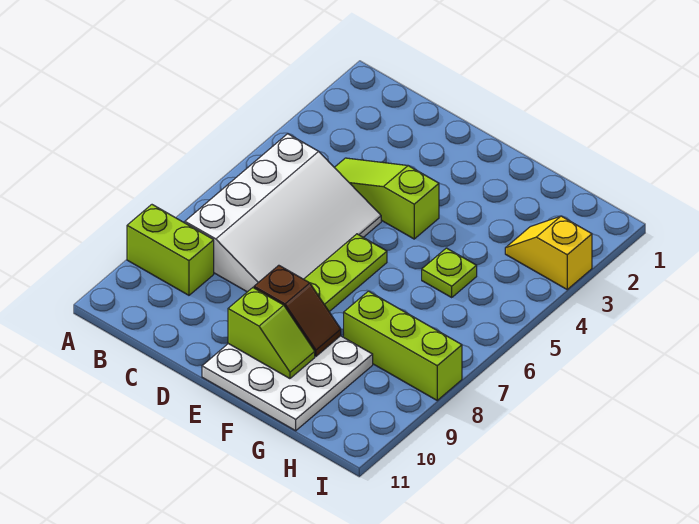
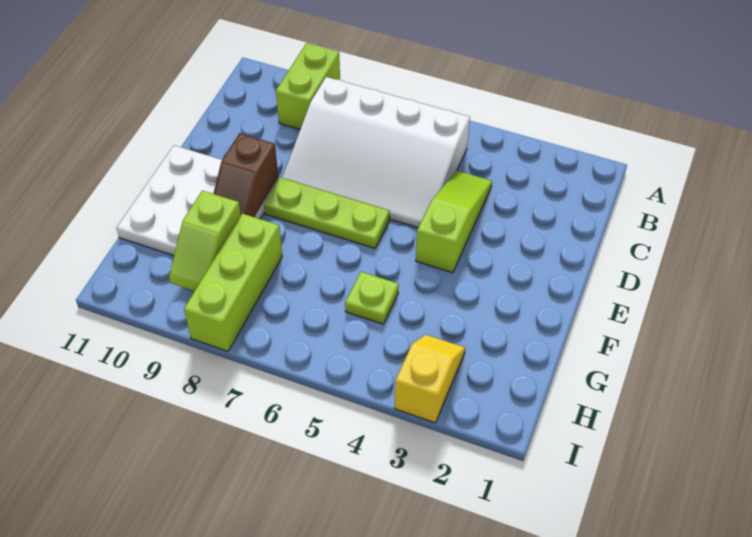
lime slope E10:F10 level 2 top E -> lime slope G9:H9 level 2 top G

